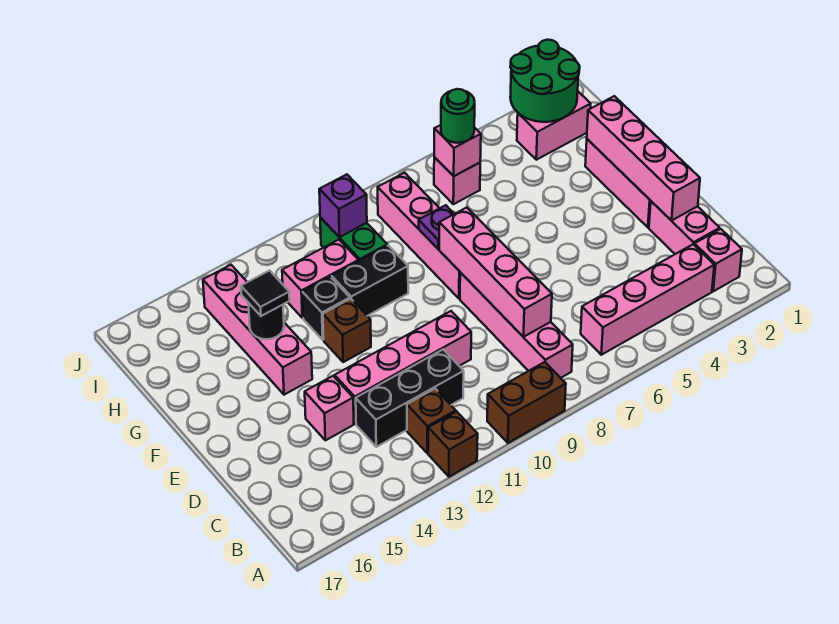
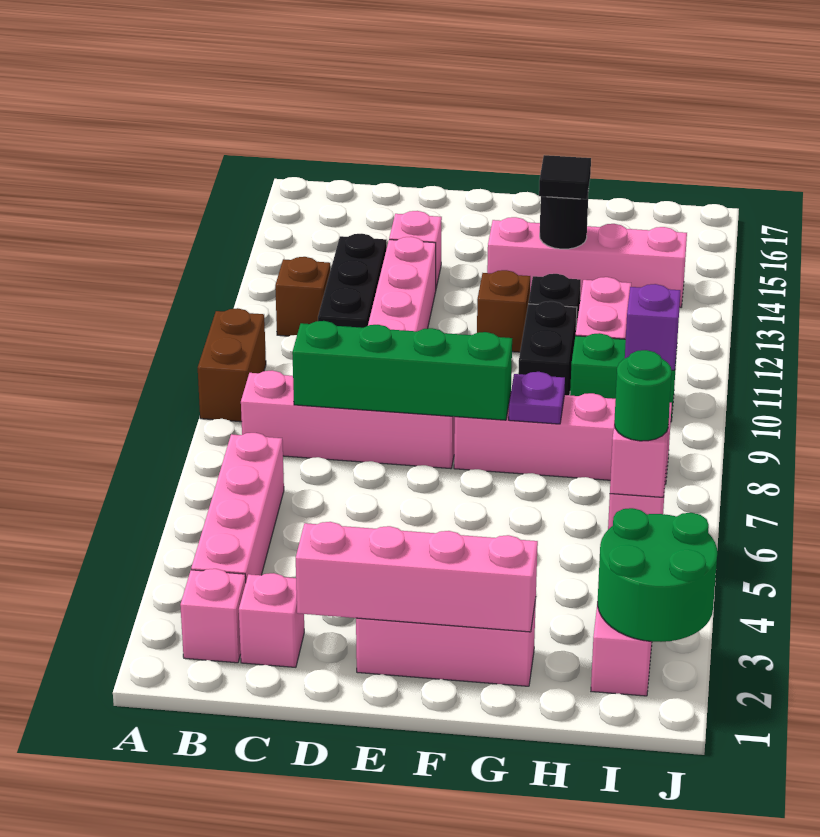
brown brick A12 level 1 -> none
pink brick C2:D2 level 1 -> pink brick C2 level 1
pink brick C8:F8 level 2 -> green brick C8:F8 level 2

